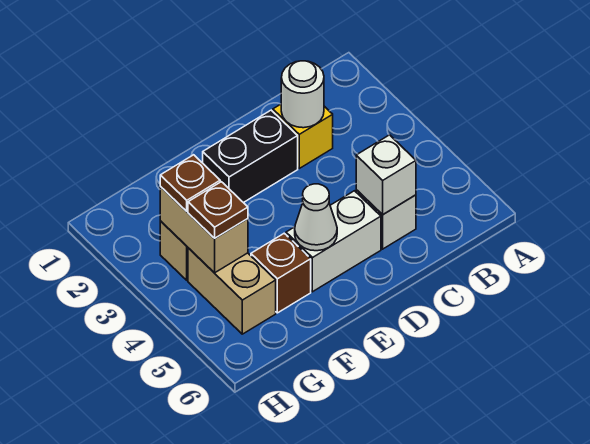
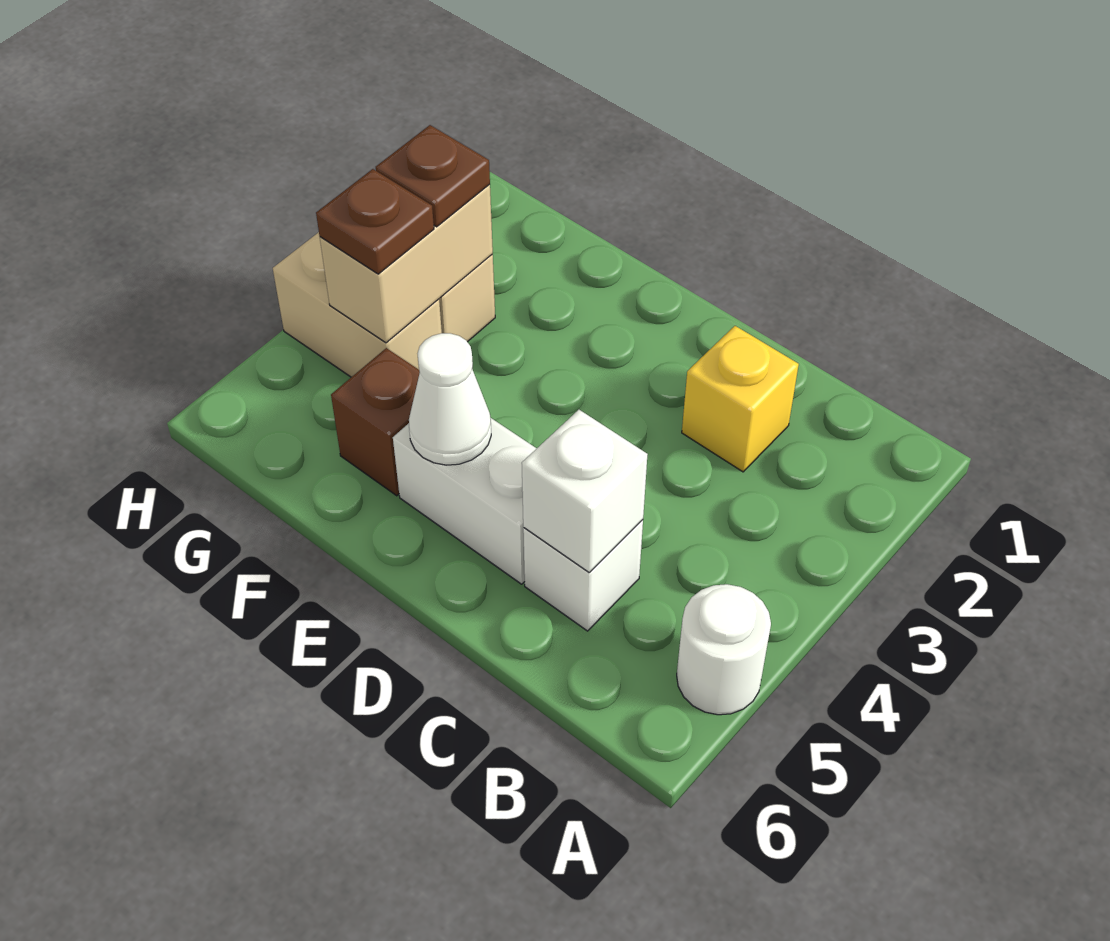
white round brick C2 level 2 -> white round brick A5 level 1
black brick D2:E2 level 1 -> none
tan brick G4:G5 level 1 -> tan brick G4:H4 level 1

